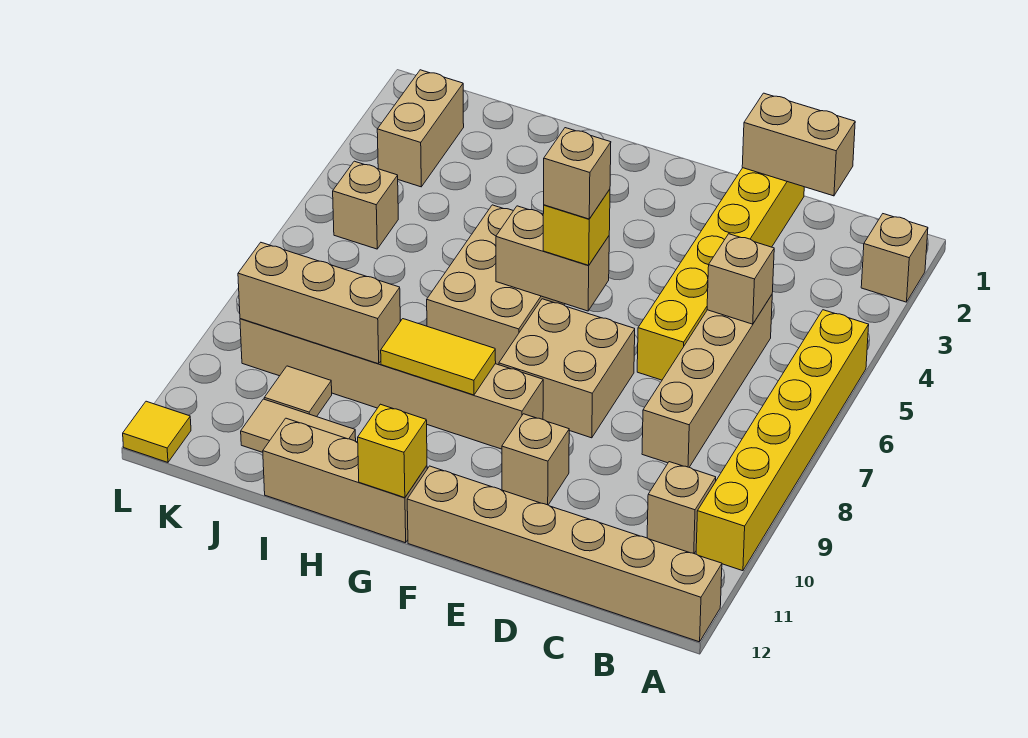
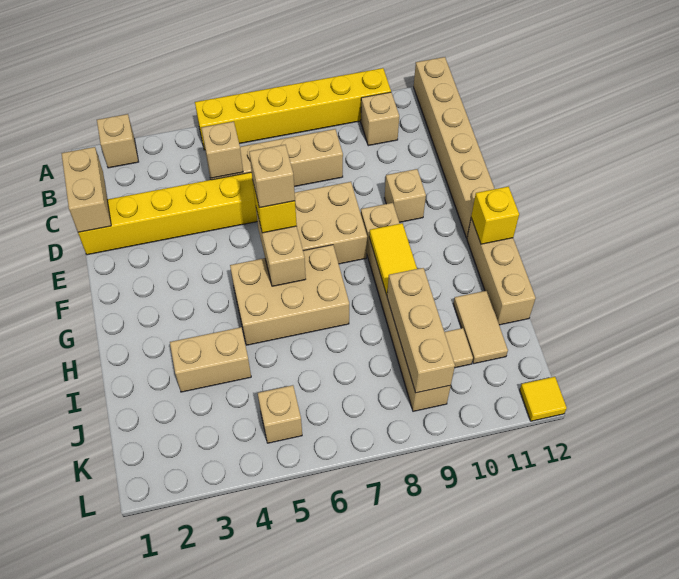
tan brick K2:K3 level 1 -> tan brick I3:I4 level 1

